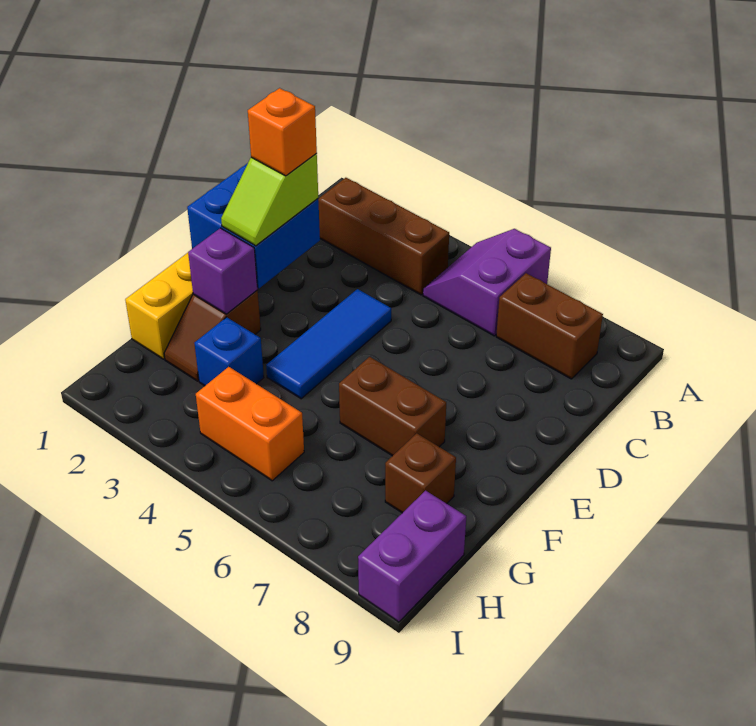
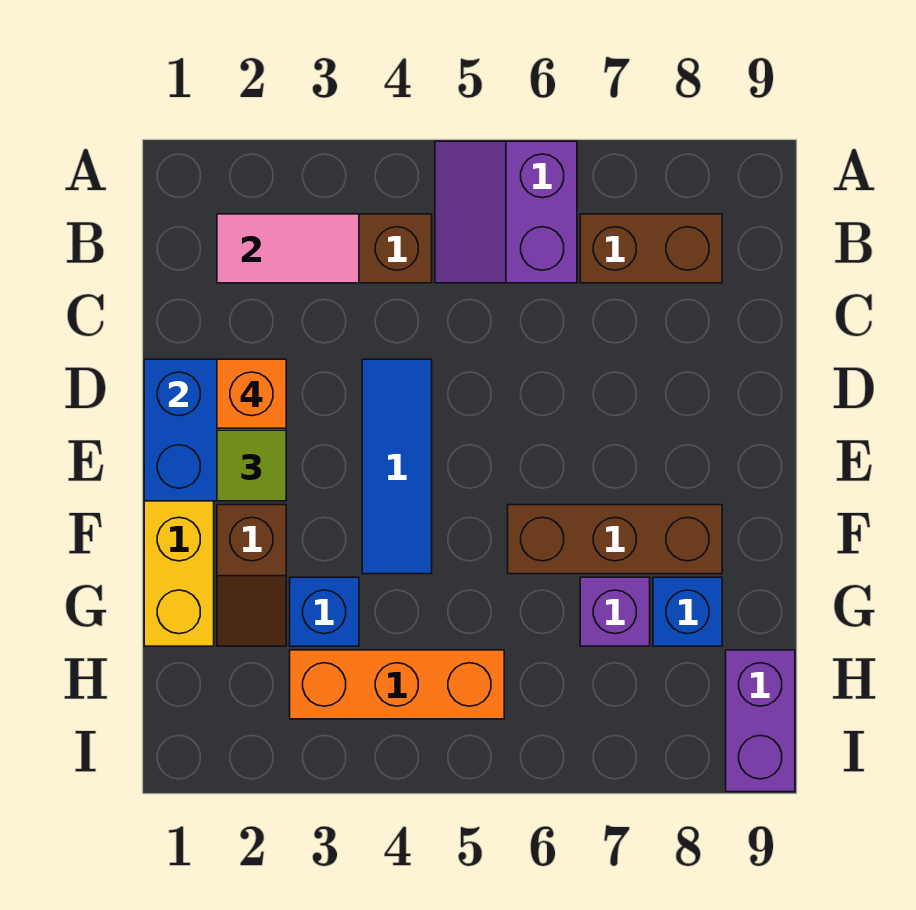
none -> pink tile B2:B3 level 2
purple brick F2 level 2 -> purple brick G7 level 1
brown brick F6:F7 level 1 -> brown brick F6:F8 level 1
brown brick G8 level 1 -> blue brick G8 level 1
orange brick H4:H5 level 1 -> orange brick H3:H5 level 1

